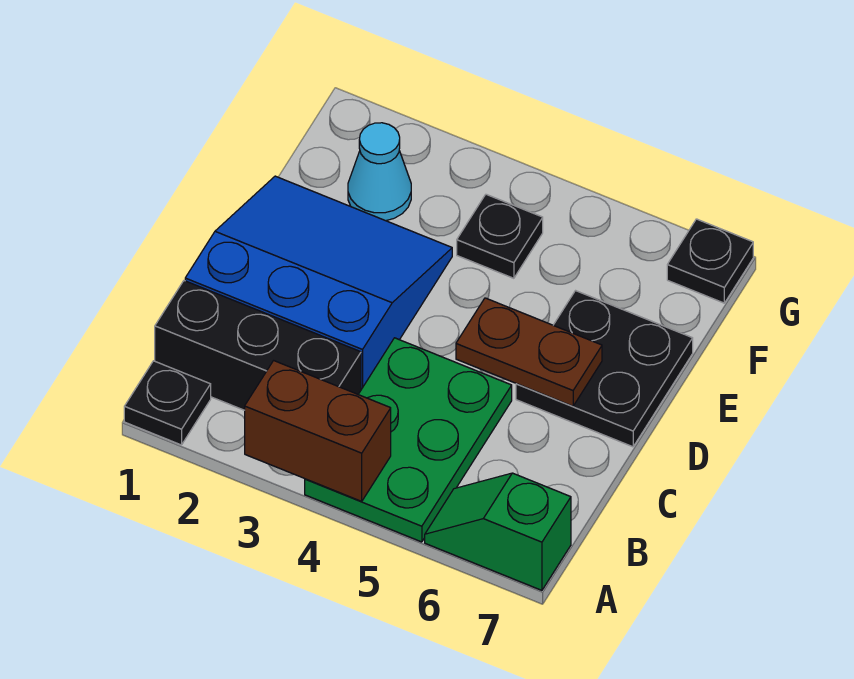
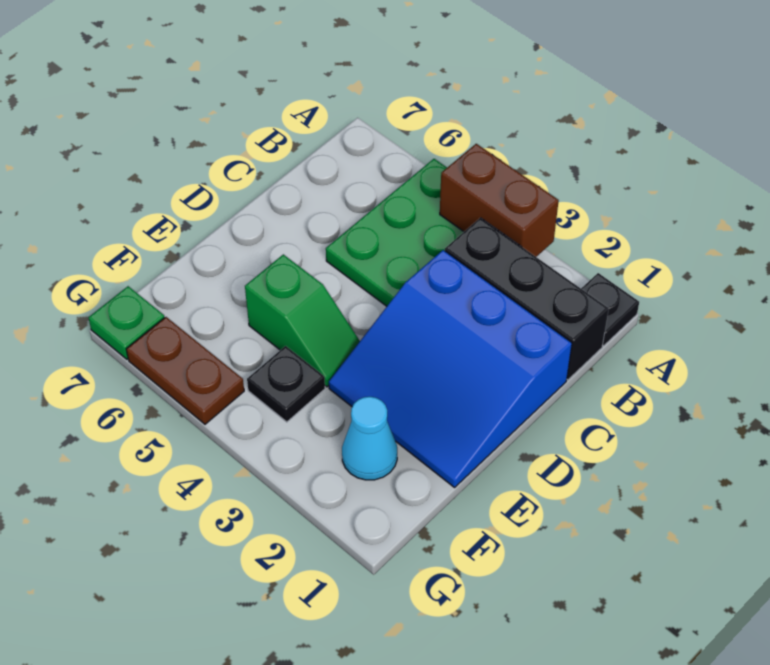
green slope A6:A7 level 1 top 7 -> green slope E4:E5 level 1 top 5
brown plate D5:D6 level 2 -> brown plate G5:G6 level 1
black plate D6:E7 level 1 -> none
black plate G7 level 1 -> green plate G7 level 1

